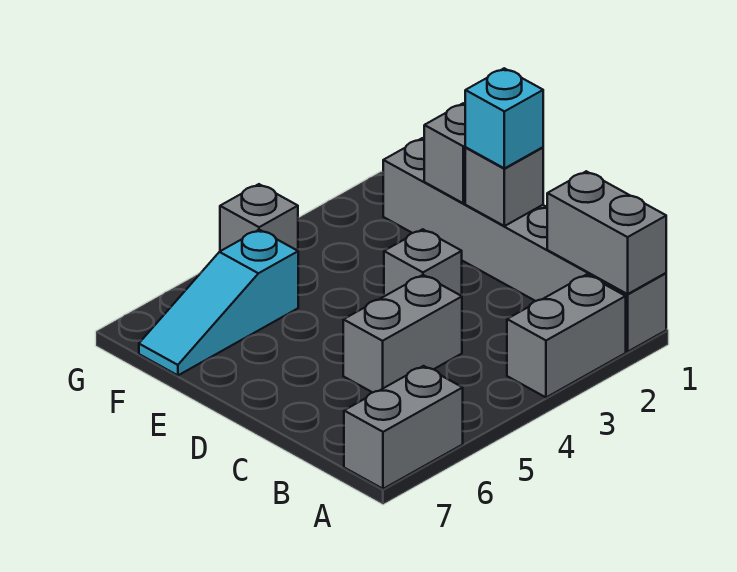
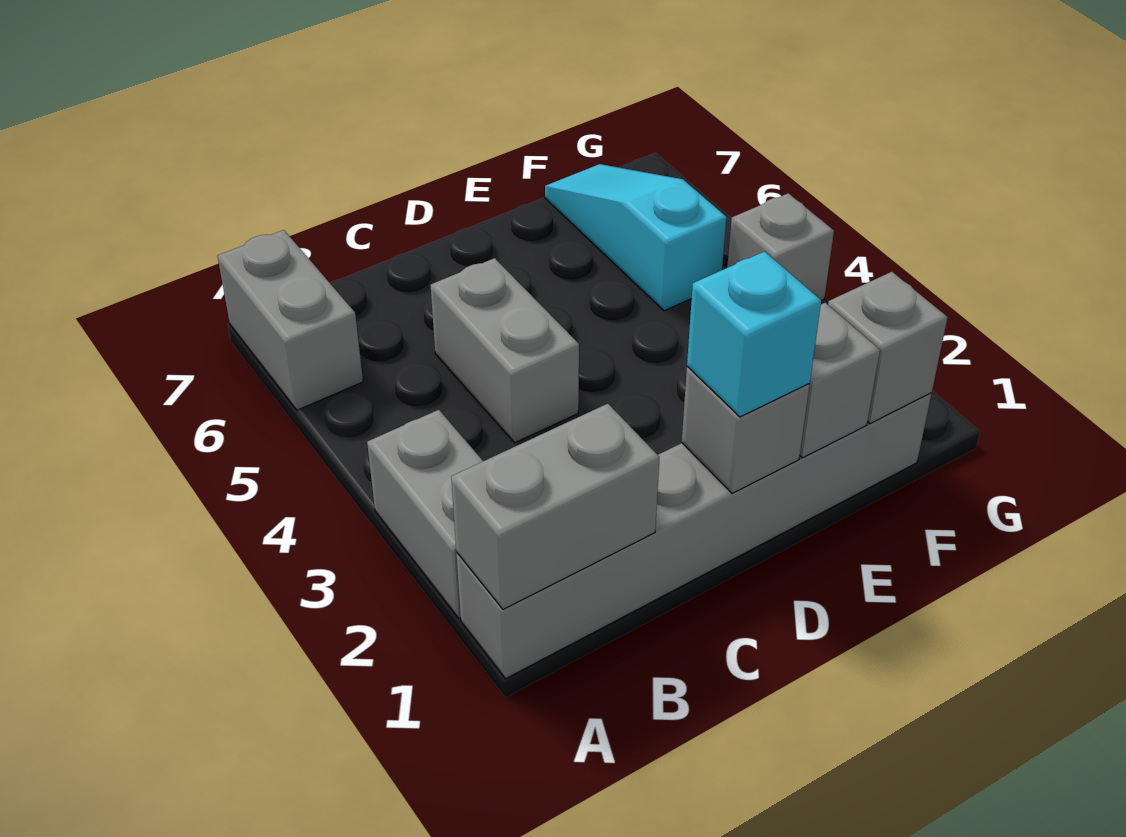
grey brick D3 level 1 -> grey brick F1 level 2

